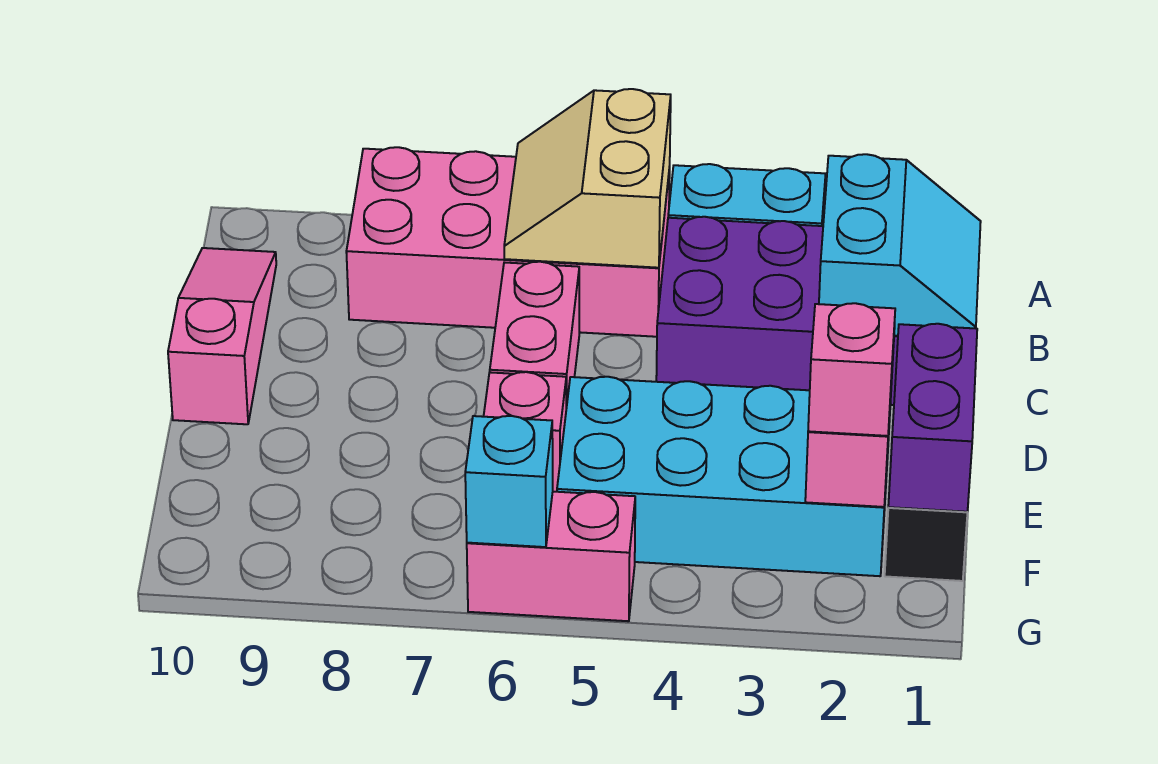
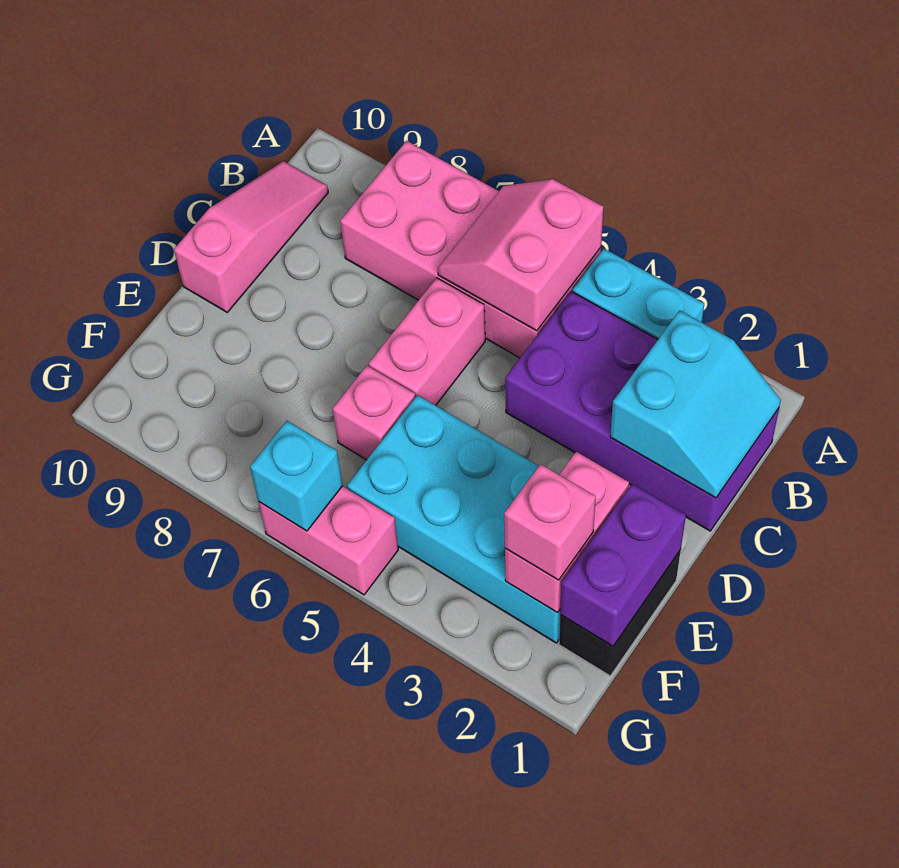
tan slope A5:B6 level 2 top 5 -> pink slope A5:B6 level 2 top 5

